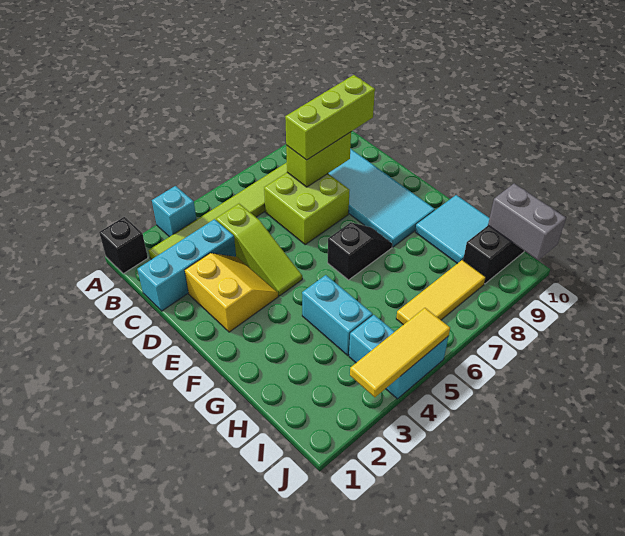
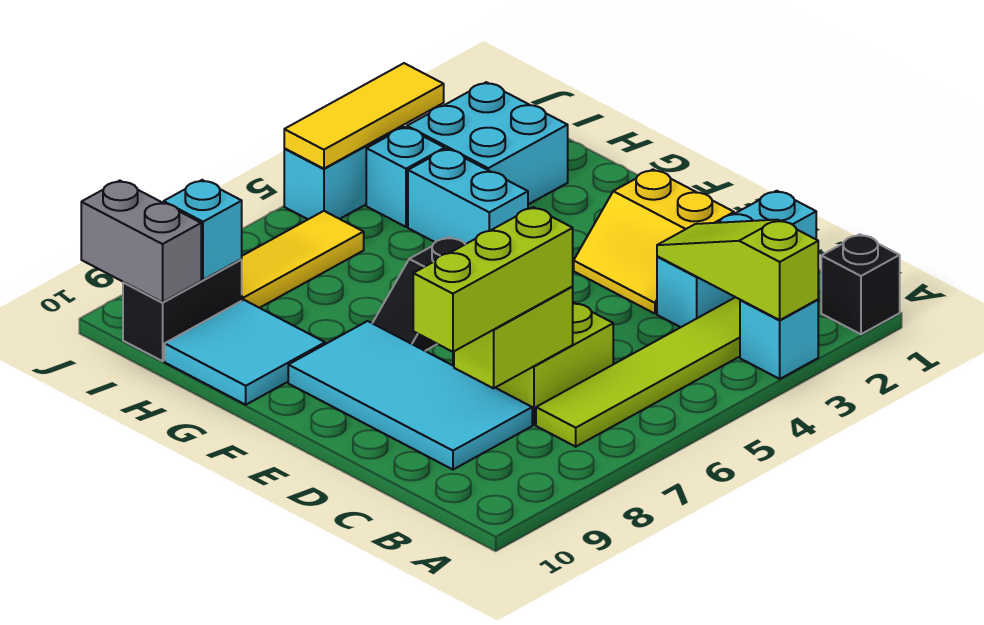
lime slope C4:E4 level 1 top C -> lime slope A3:C3 level 2 top A
none -> cyan brick H2:I3 level 1
none -> cyan brick I9 level 2

